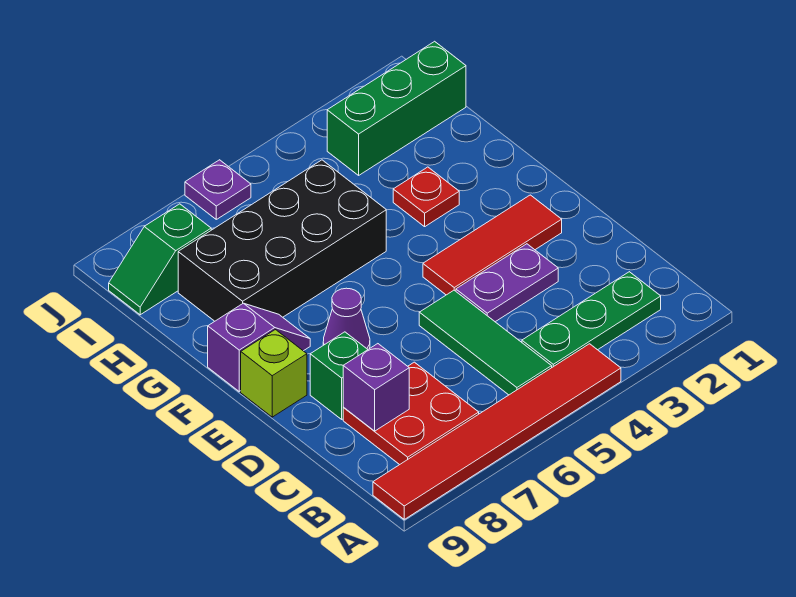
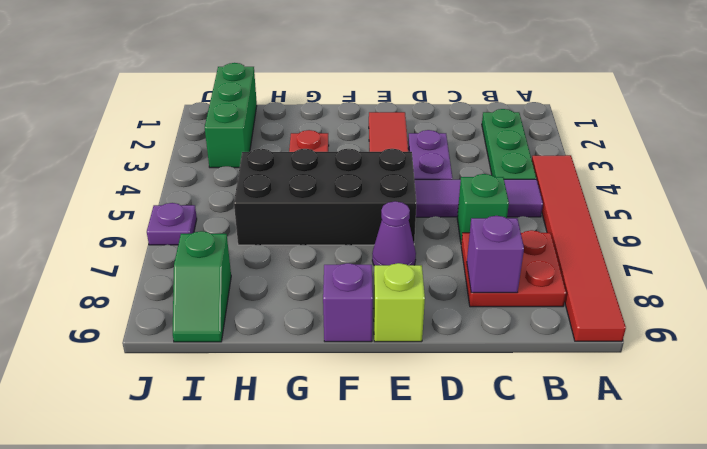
green tile B5:D5 level 1 -> purple tile B5:D5 level 1
green brick D8 level 1 -> green brick C6 level 1
black brick G5:H8 level 1 -> black brick E5:H6 level 1

